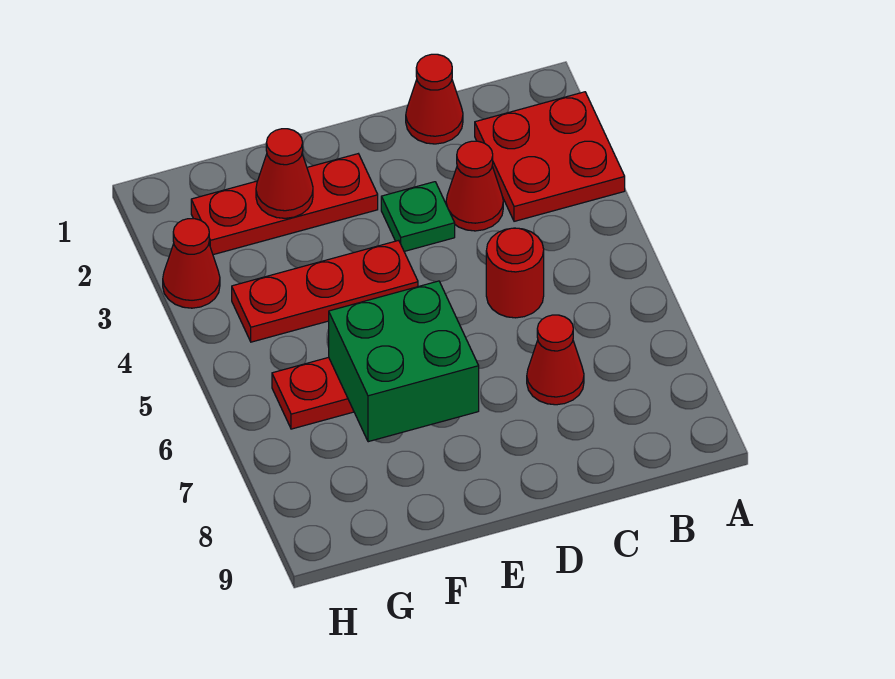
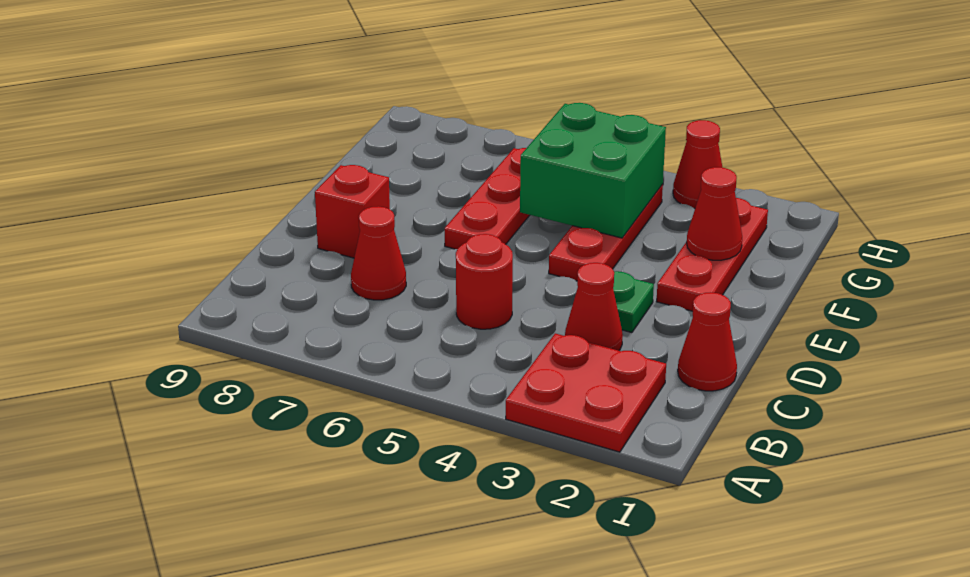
none -> red brick D8 level 1
green brick E6:F7 level 2 -> green brick F4:G5 level 2

